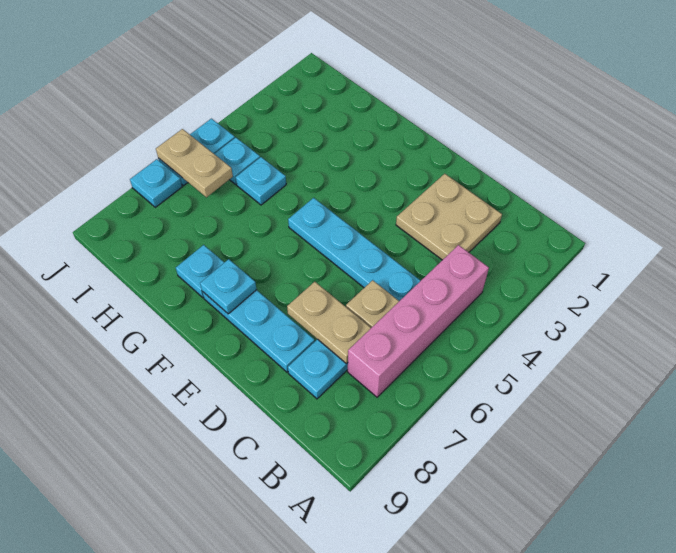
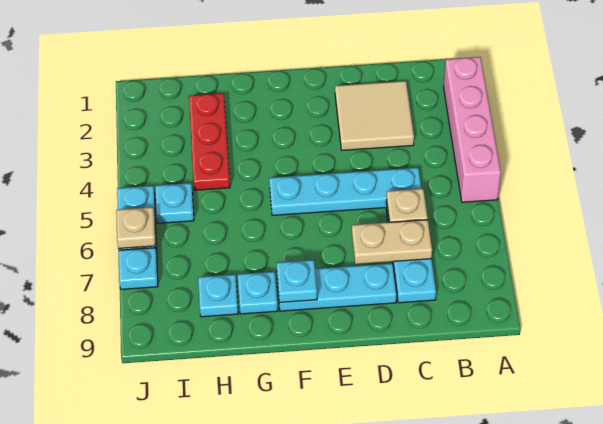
pink brick B4:B7 level 1 -> pink brick A2:A5 level 1
tan plate C2:D3 level 1 -> tan tile C2:D3 level 1
none -> red plate H2:H4 level 1
cyan plate H5 level 1 -> cyan plate H8 level 1
tan plate I6:J6 level 2 -> tan plate J6 level 2

